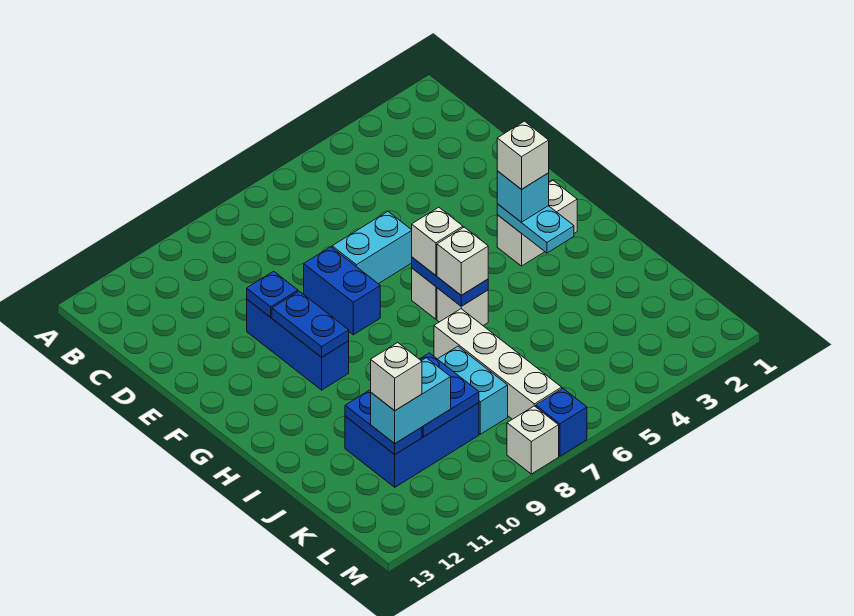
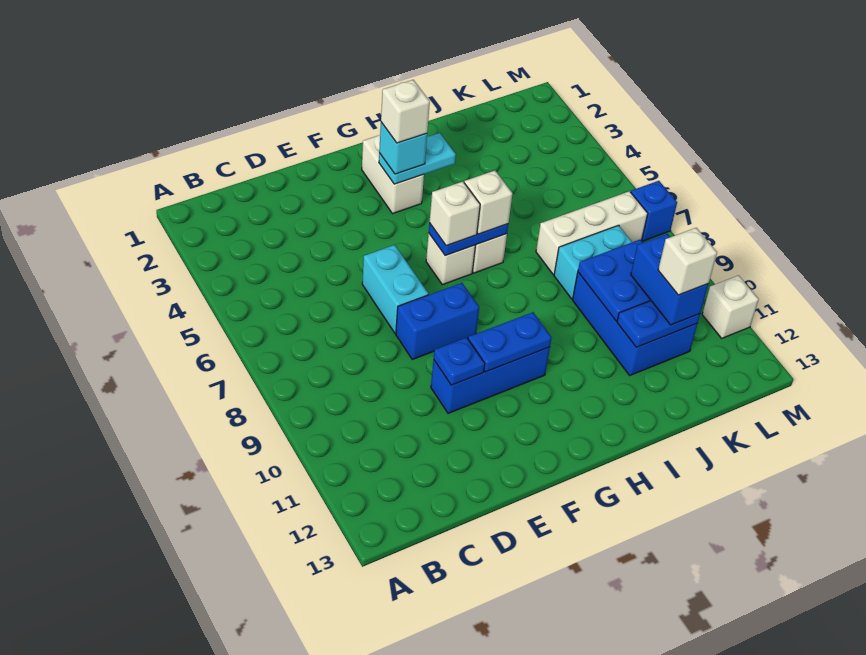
white brick I7:L7 level 1 -> white brick J7:L7 level 1
cyan brick K10:K11 level 3 -> blue brick K10:K11 level 3
white brick M8 level 1 -> white brick M11 level 1

